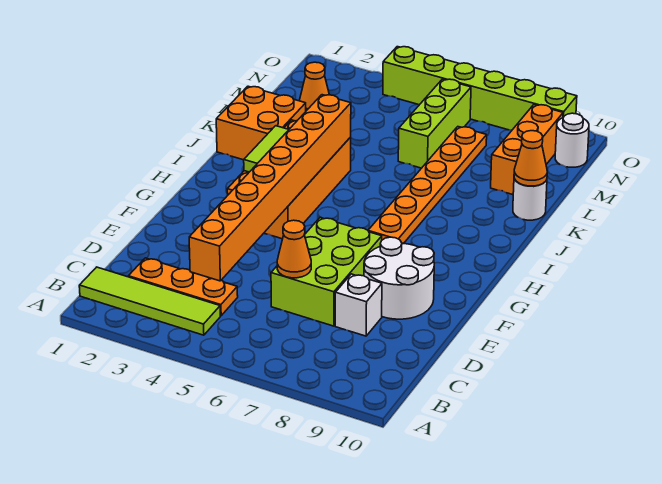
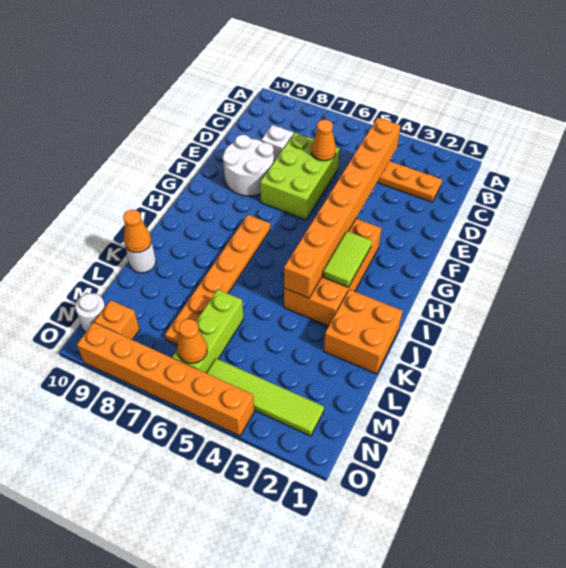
lime tile B1:B4 level 1 -> lime tile N2:N5 level 1
orange brick L9:N9 level 1 -> orange brick N9 level 1
orange cone M2 level 1 -> orange cone N6 level 2
lime brick O4:O9 level 1 -> orange brick O4:O9 level 1

